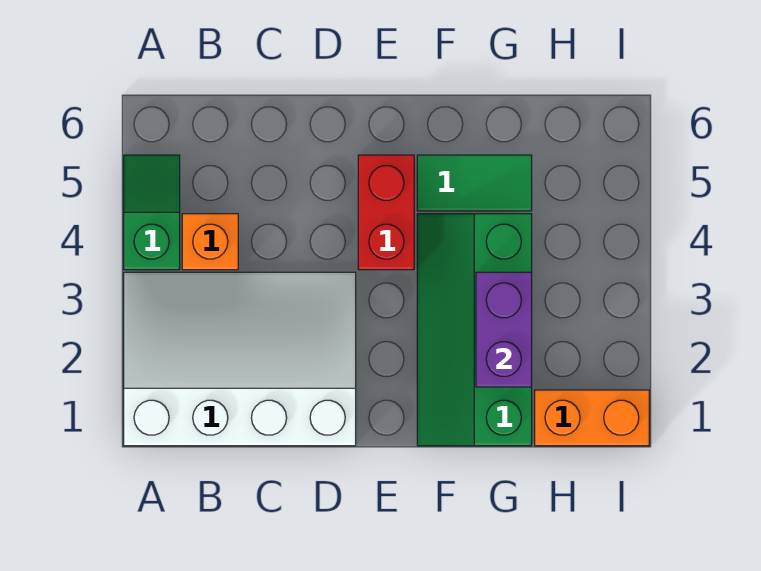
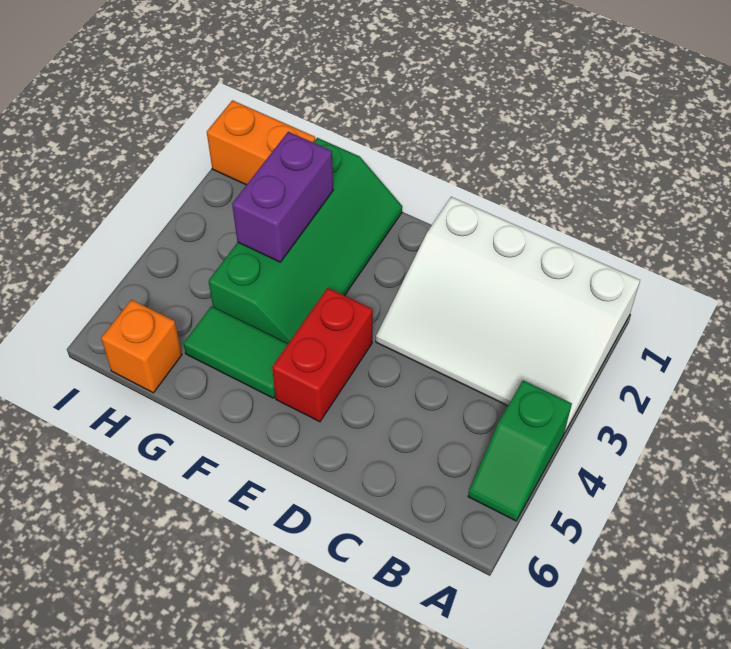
orange brick B4 level 1 -> orange brick H6 level 1

